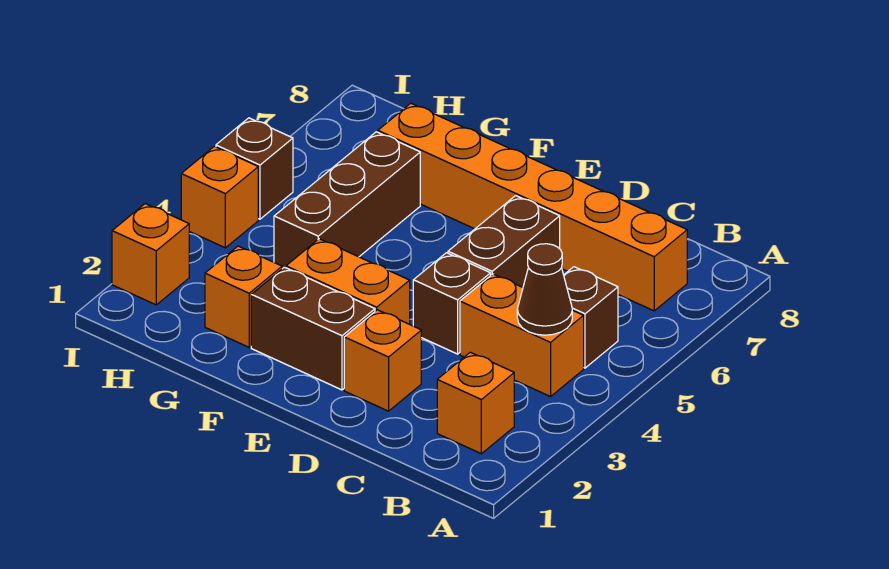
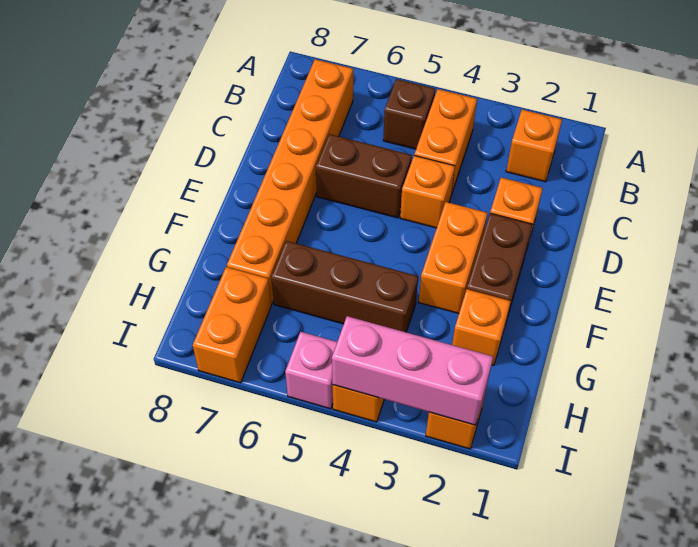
brown cone B4 level 2 -> none
brown brick D4 level 1 -> orange brick D4 level 1
none -> orange brick H7:I7 level 1
none -> pink brick I2:I4 level 2
brown brick I5 level 1 -> pink brick I5 level 1

